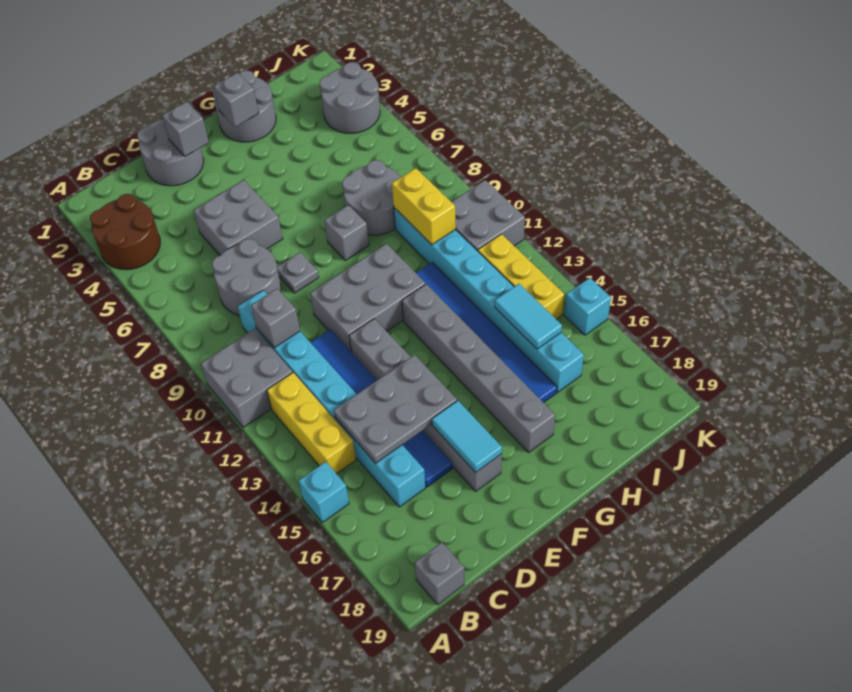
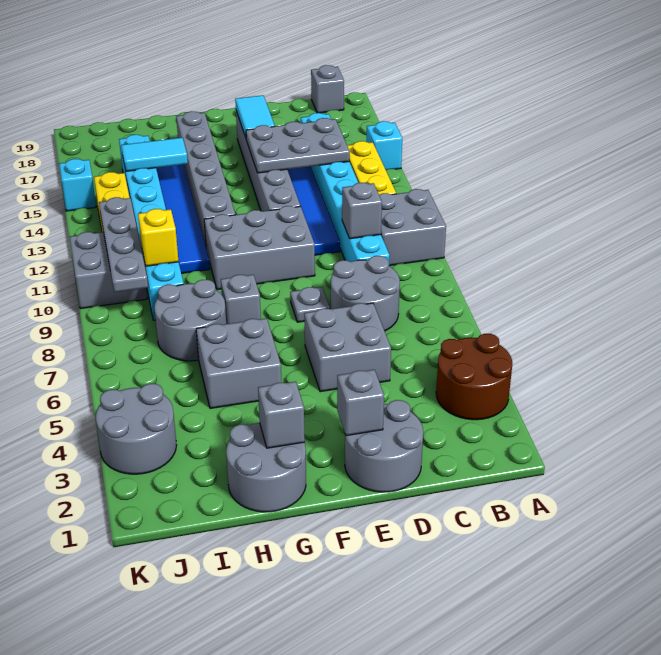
none -> grey brick G5:H6 level 1
yellow brick I9:I10 level 2 -> yellow brick I10 level 2
cyan tile I14:I15 level 2 -> cyan tile H15:I15 level 2
none -> grey plate J9:J12 level 2

